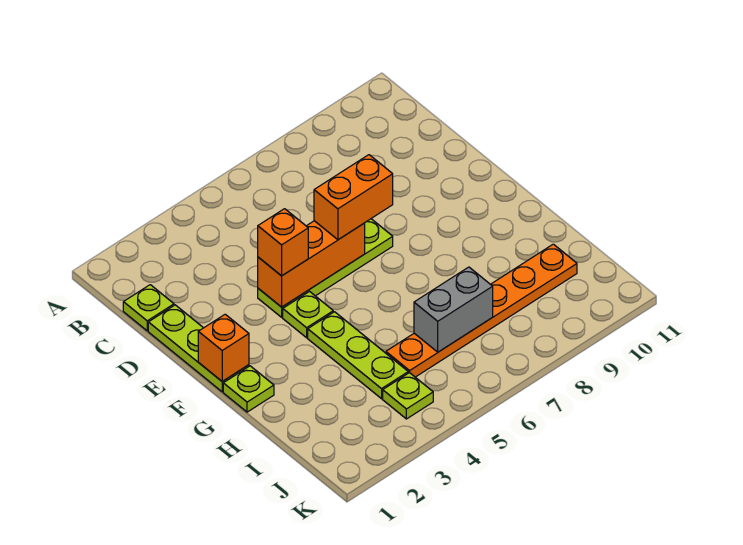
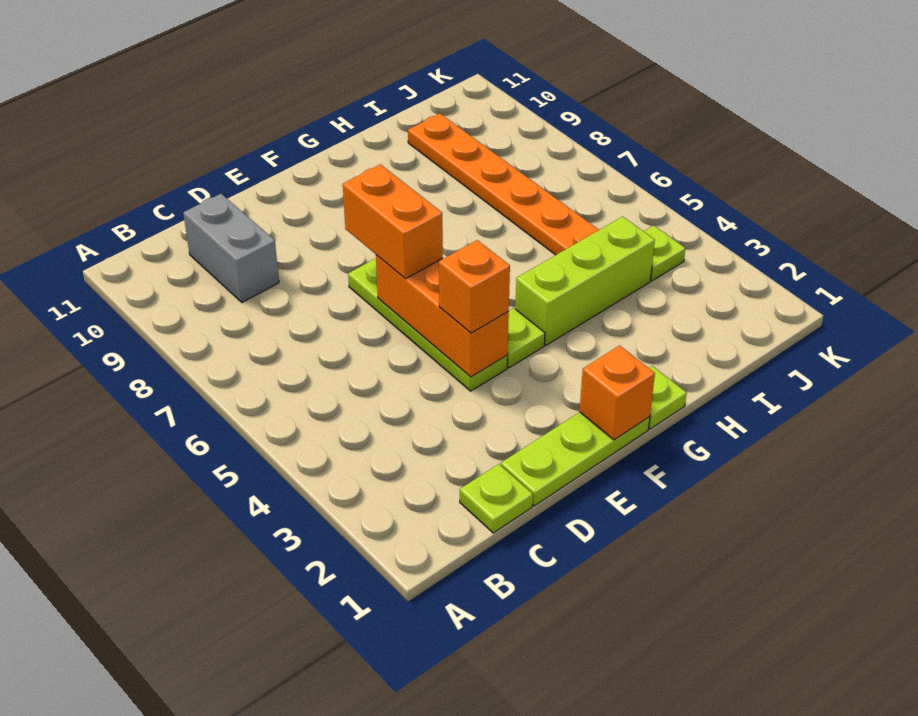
lime plate G4:I4 level 1 -> lime brick G4:I4 level 1
grey brick I6:I7 level 2 -> grey brick C9:C10 level 1

